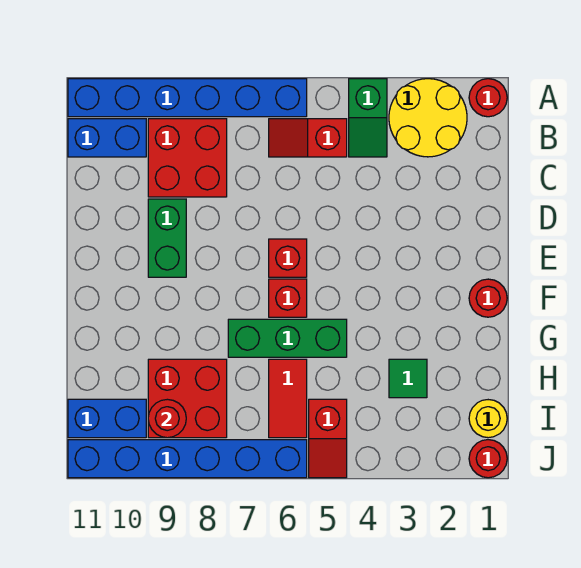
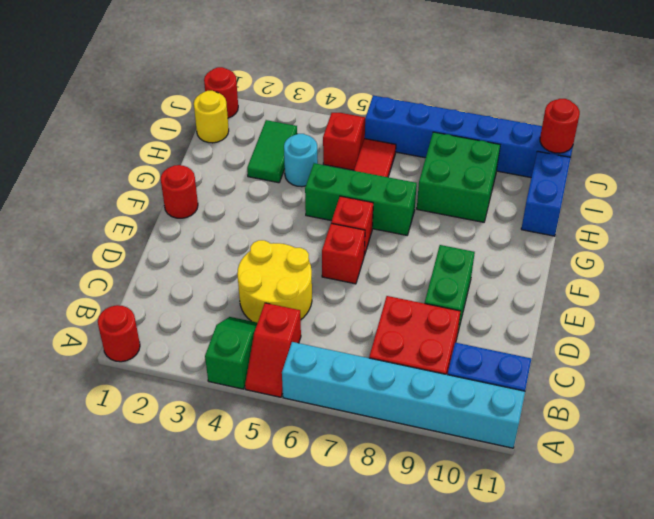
yellow round brick A2:B3 level 1 -> yellow round brick C4:D5 level 1
blue brick A6:A11 level 1 -> cyan brick A6:A11 level 1
red slope B5:B6 level 1 top 5 -> red slope A5:B5 level 1 top B
green tile H3 level 1 -> green tile H3:I3 level 1
none -> cyan round brick H4 level 1
red brick H8:I9 level 1 -> green brick H8:I9 level 1
red round brick I9 level 2 -> red round brick J11 level 2
blue brick I10:I11 level 1 -> blue brick H11:I11 level 1

